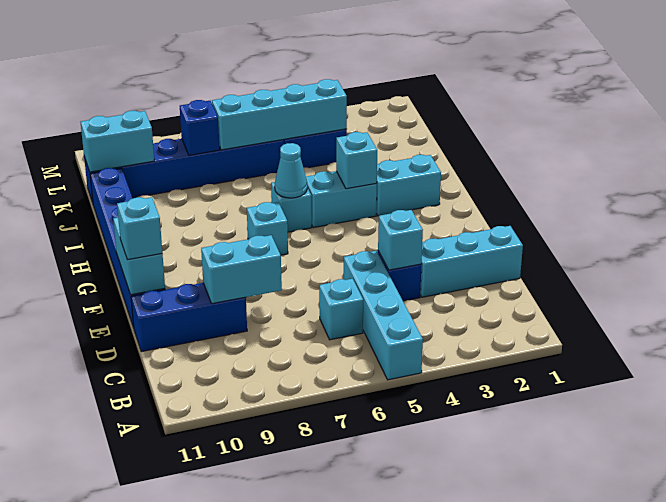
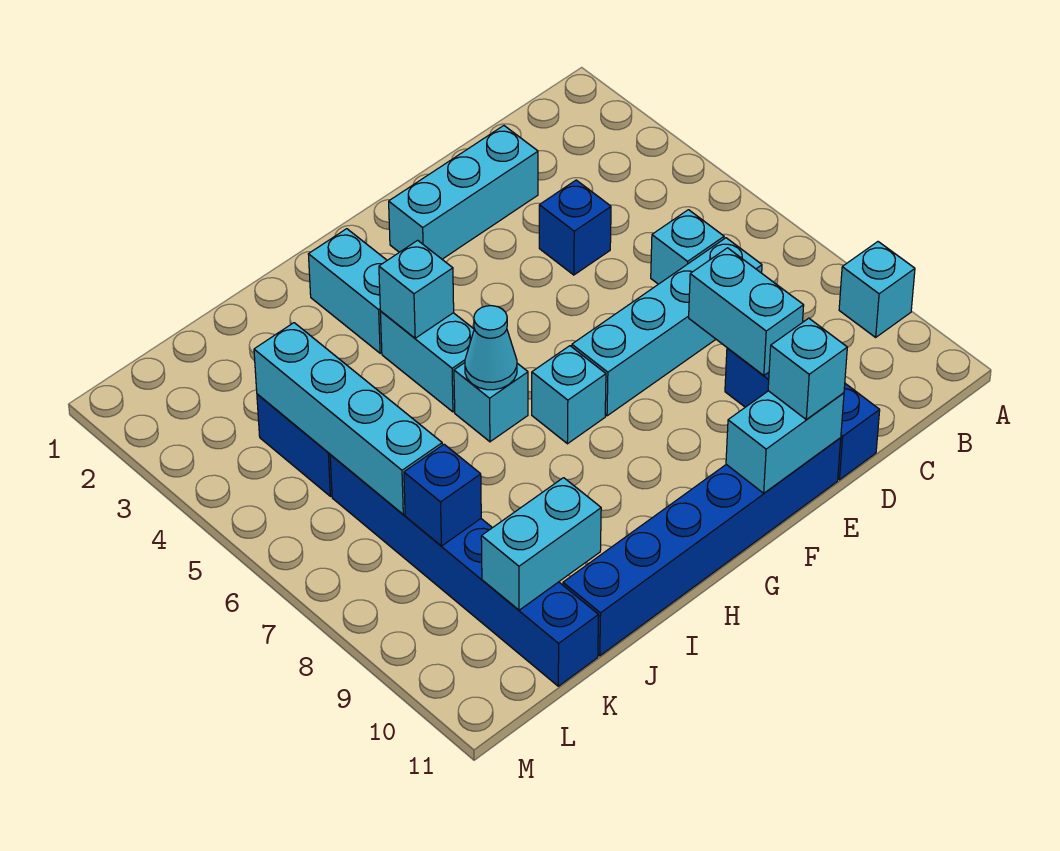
cyan brick A5:D5 level 1 -> cyan brick C7:F7 level 1
cyan brick D1:D3 level 1 -> cyan brick D2:F2 level 1
cyan brick D4 level 2 -> cyan brick A9 level 1
cyan brick K10:K11 level 2 -> cyan brick J10:K10 level 2

